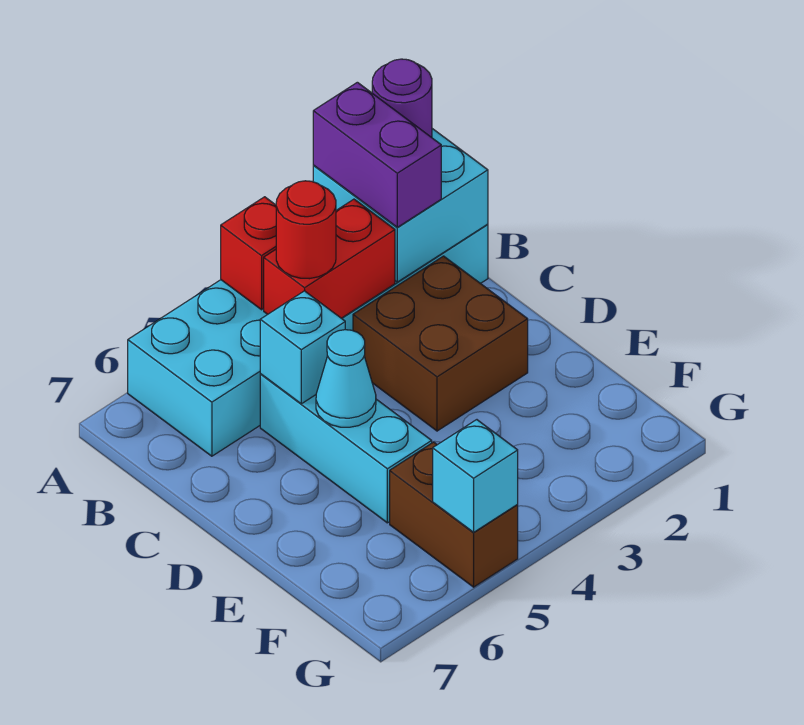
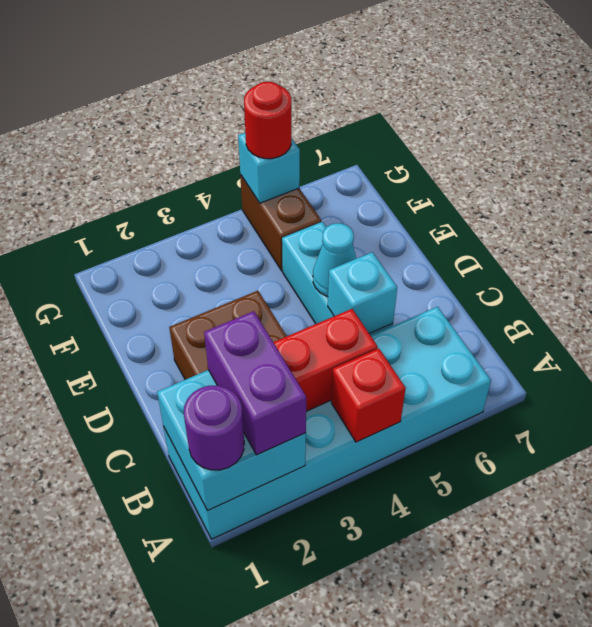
red round brick B4 level 3 -> red round brick G5 level 3

